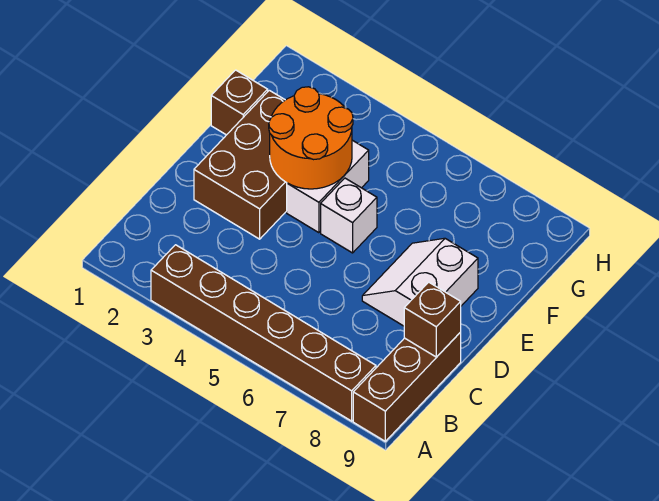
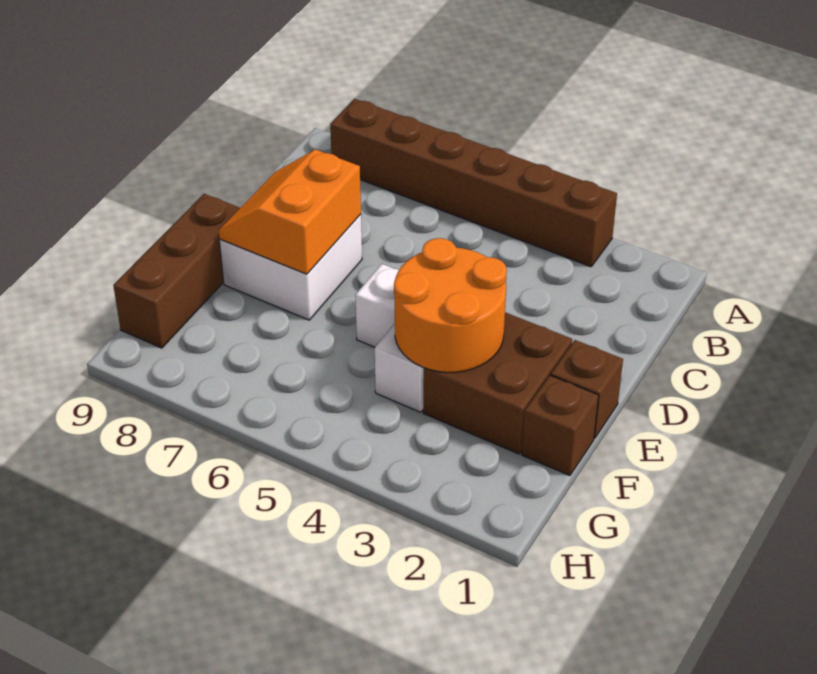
brown brick A9:C9 level 1 -> brown brick E9:G9 level 1
brown brick C9 level 2 -> brown brick E1 level 1
brown brick D2:F3 level 1 -> brown brick E2:F3 level 1
white slope D7:E8 level 1 top 8 -> white brick D7:E8 level 1
none -> orange slope D7:E8 level 2 top 7

